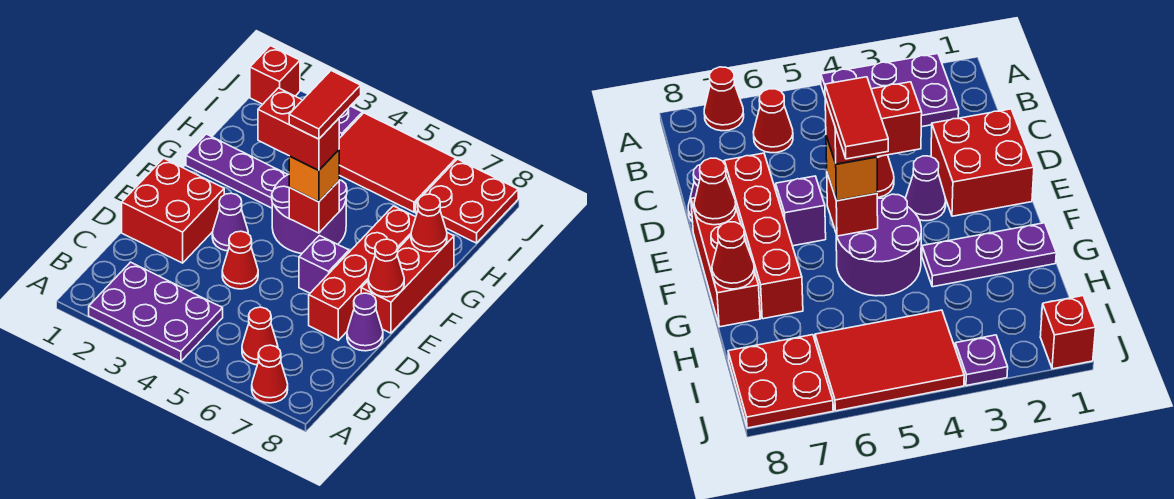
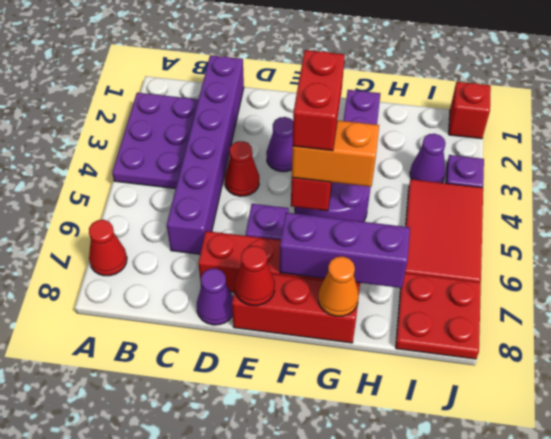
red cone B6 level 1 -> none
none -> purple brick C1:C6 level 1
red brick D1:E2 level 1 -> none
orange brick F5 level 3 -> orange brick F5:G5 level 3
red tile F5:G5 level 5 -> none
none -> purple brick F7:H7 level 2
red cone G8 level 2 -> orange cone G8 level 2
none -> purple cone I3 level 1

